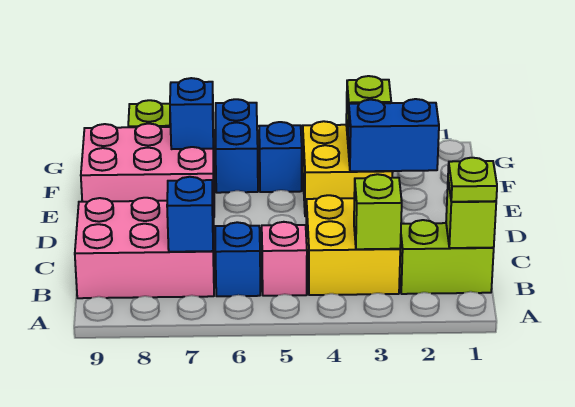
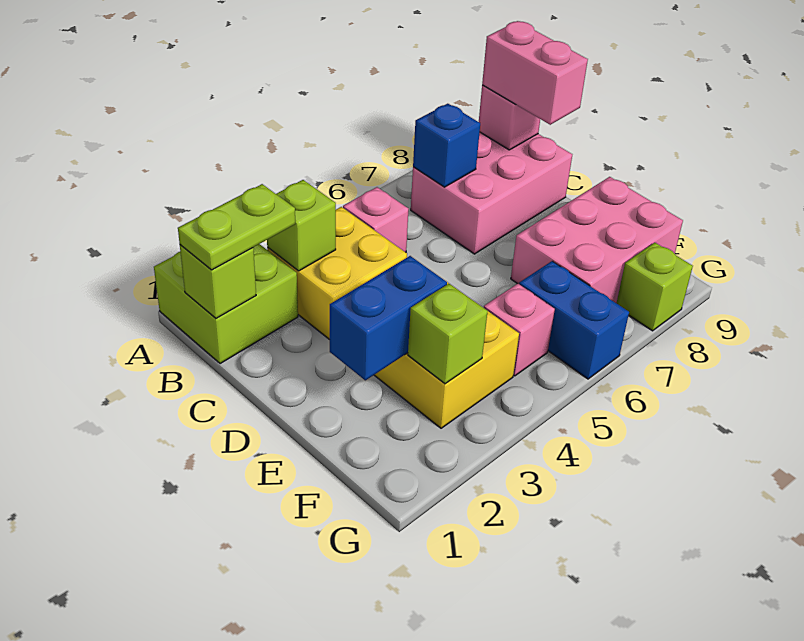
lime brick B1:B2 level 1 -> lime brick A1:B2 level 1
lime plate B1 level 3 -> lime plate B1:B2 level 3
blue brick B6 level 1 -> none
none -> pink brick B9 level 2
none -> pink brick B9:C9 level 3
blue brick F5 level 1 -> pink brick F5 level 1
blue brick F7 level 2 -> none

